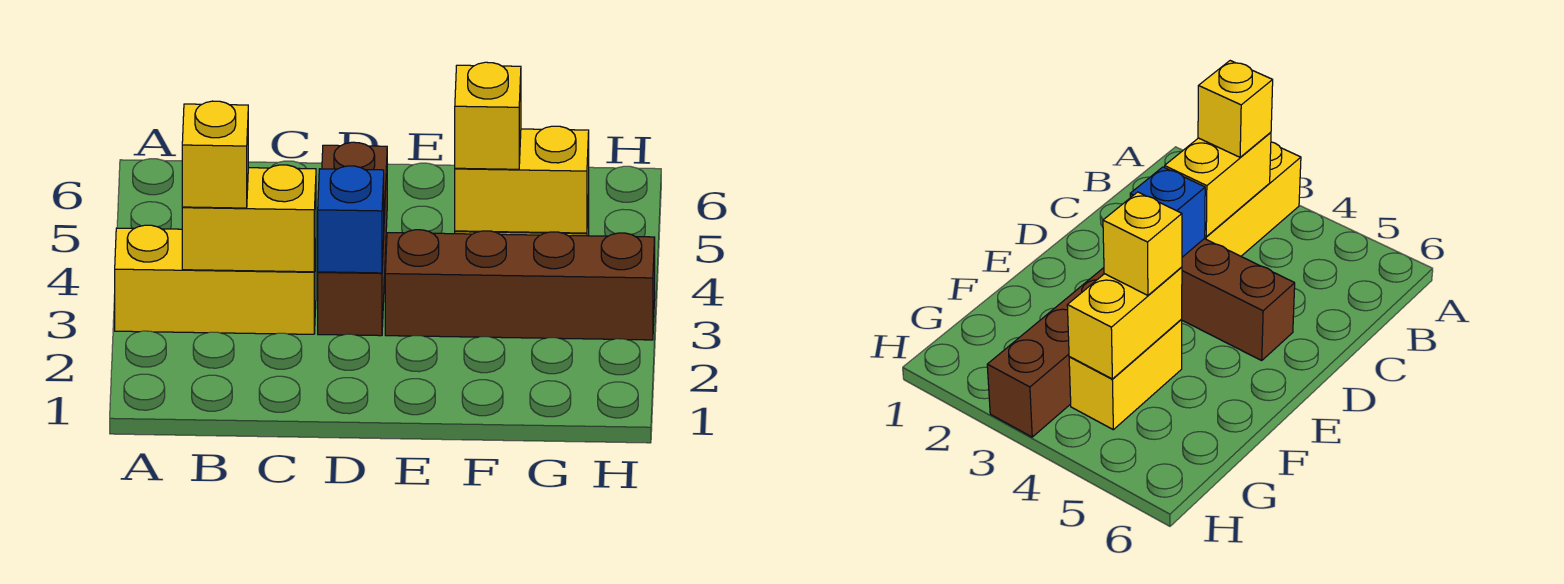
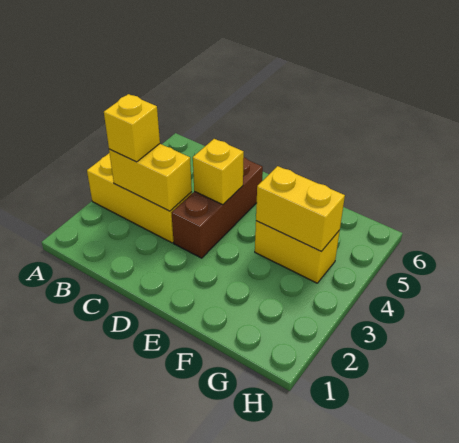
blue brick D3 level 2 -> none
brown brick E3:H3 level 1 -> none
yellow brick F4 level 3 -> yellow brick D4 level 2

